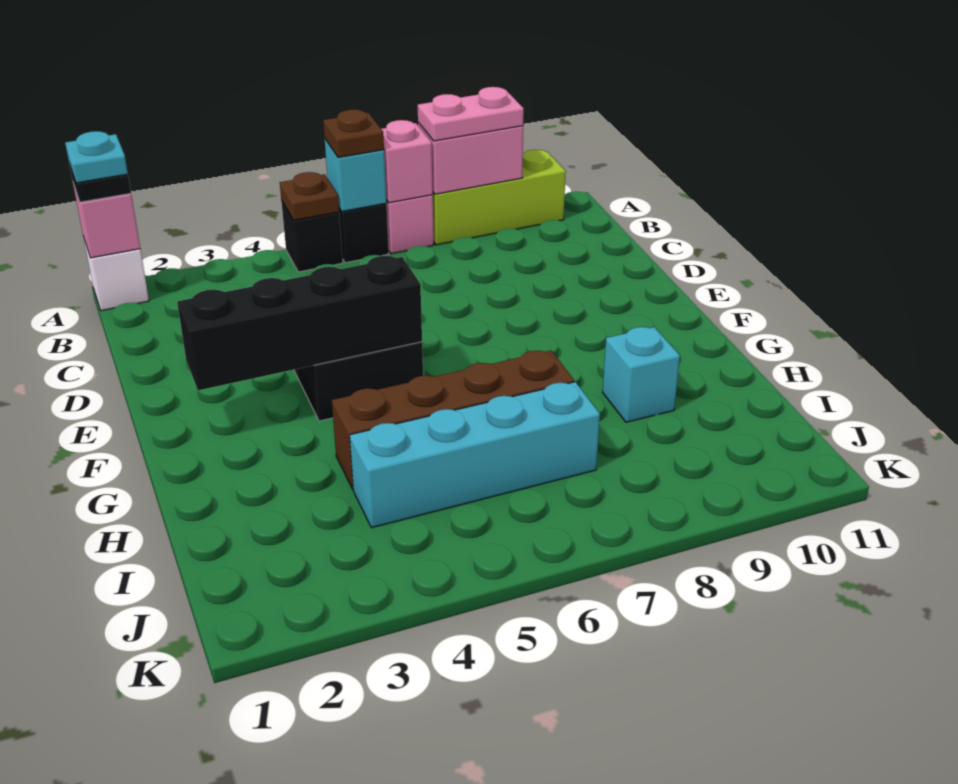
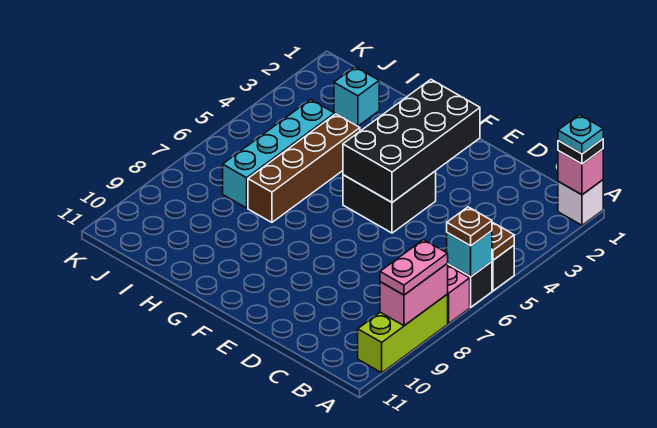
pink brick A7 level 2 -> none
black brick F2:F5 level 2 -> black brick E2:F5 level 2
cyan brick H9 level 1 -> cyan brick I2 level 1

